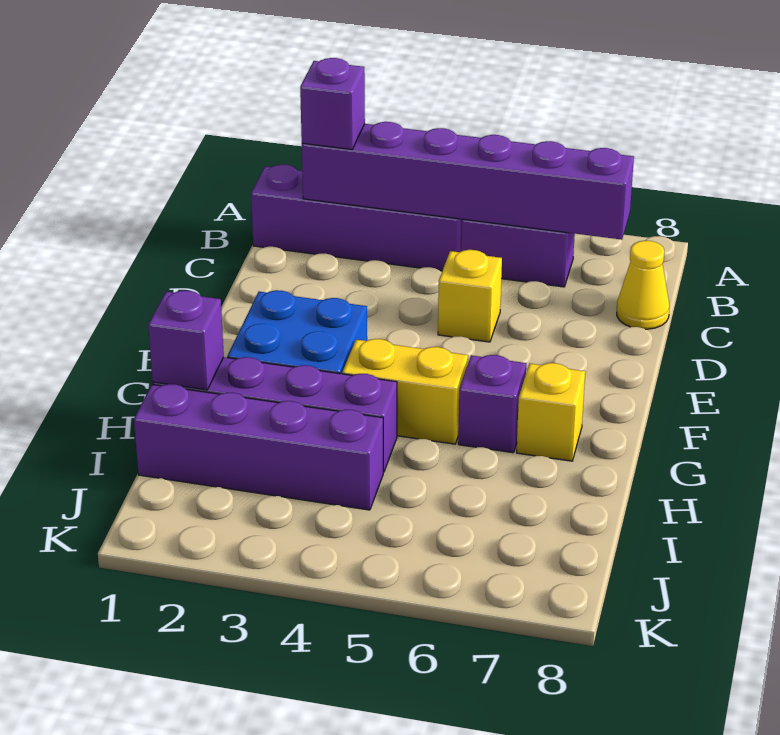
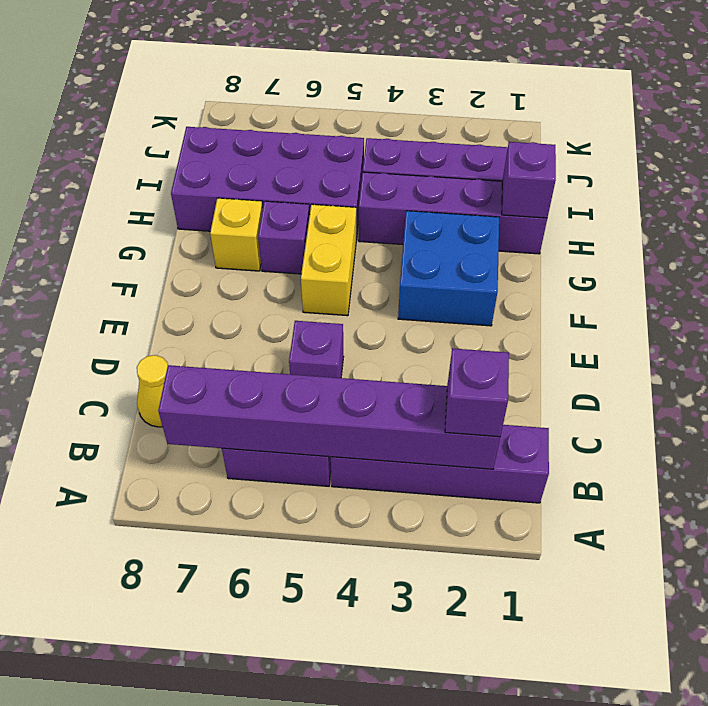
yellow brick D5 level 1 -> purple brick D5 level 1
yellow brick G4:G5 level 1 -> yellow brick F5:G5 level 1
none -> purple brick H5:I8 level 1

